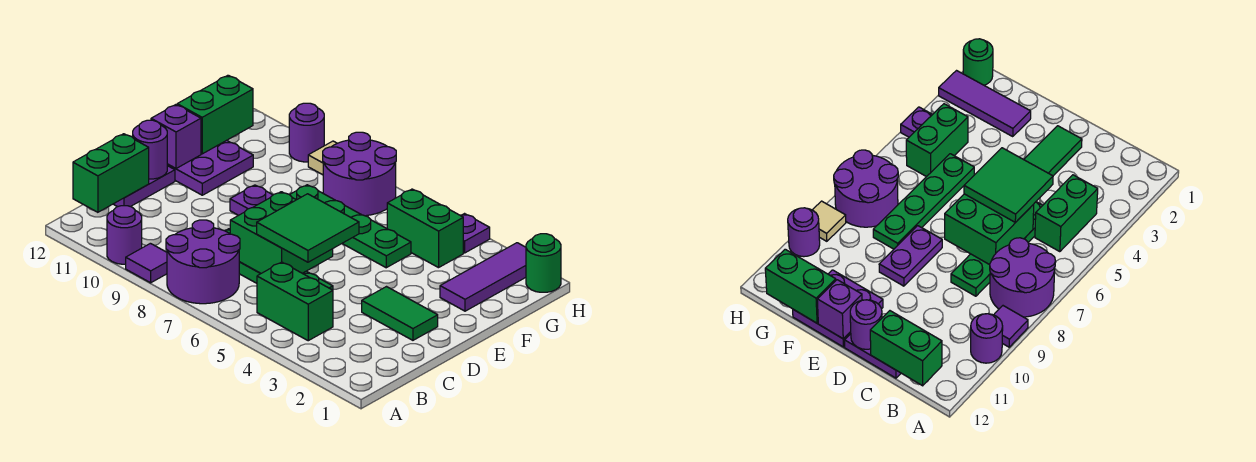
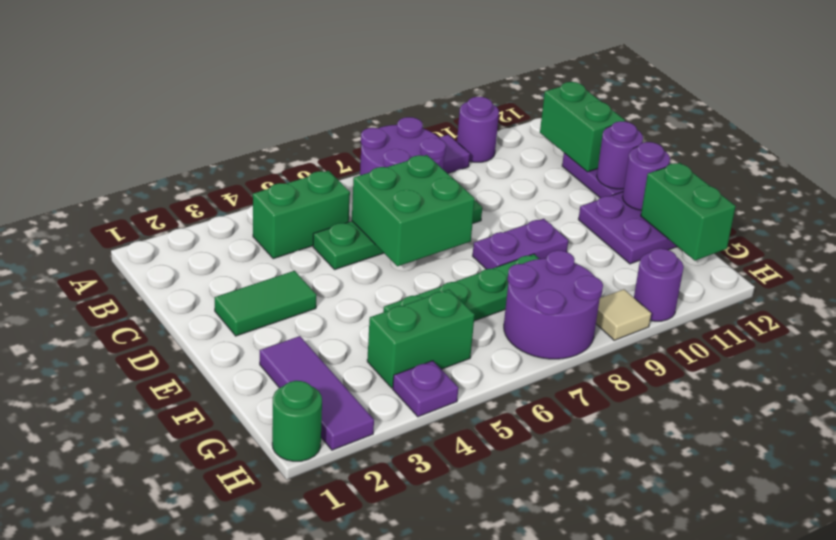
green tile C5:D6 level 3 -> none
purple brick E12 level 2 -> purple round brick E12 level 2

